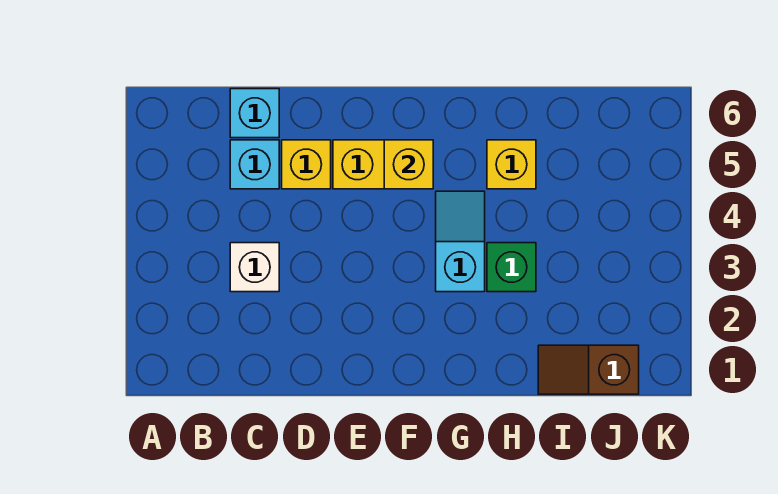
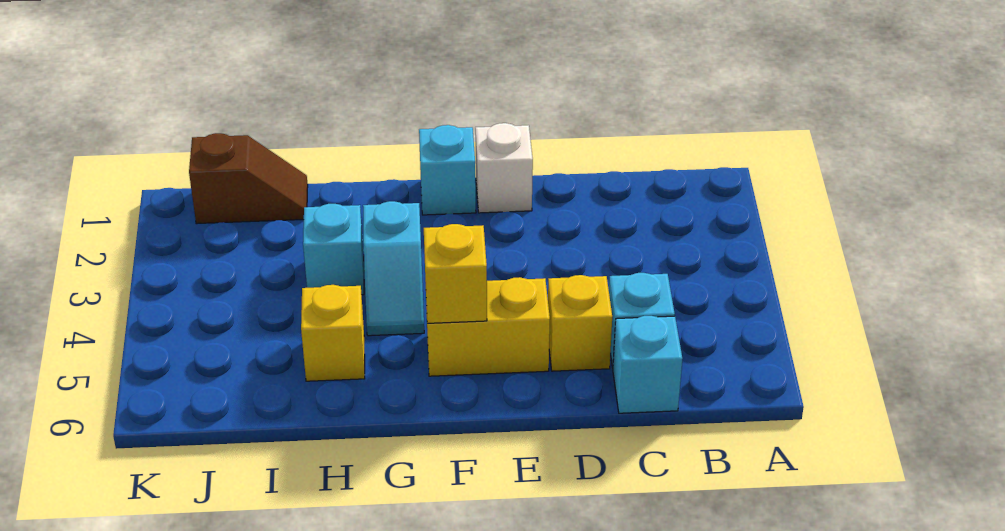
white brick C3 level 1 -> white brick E1 level 1
none -> cyan brick F1 level 1
green brick H3 level 1 -> cyan brick H3 level 1

